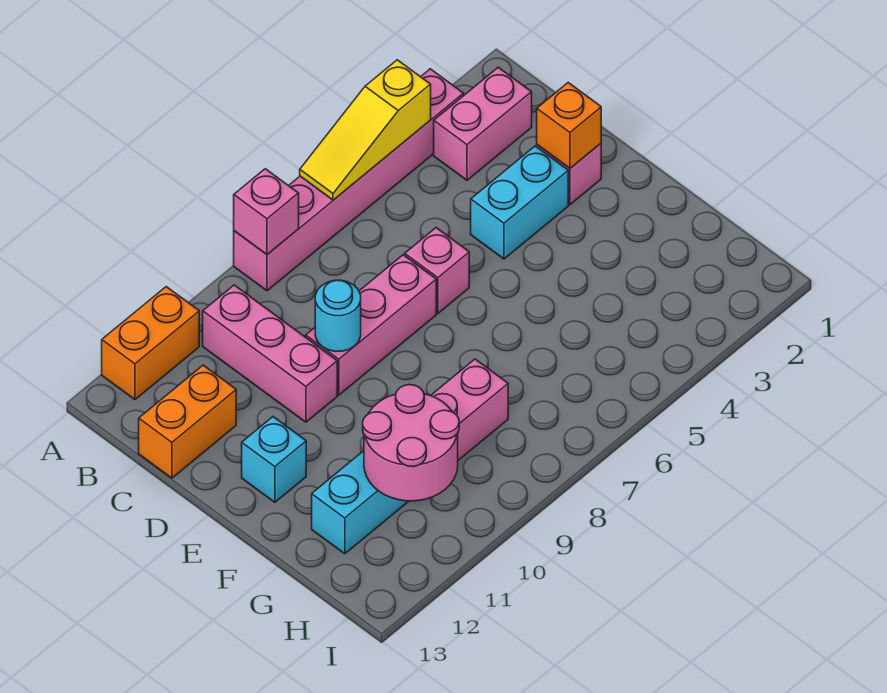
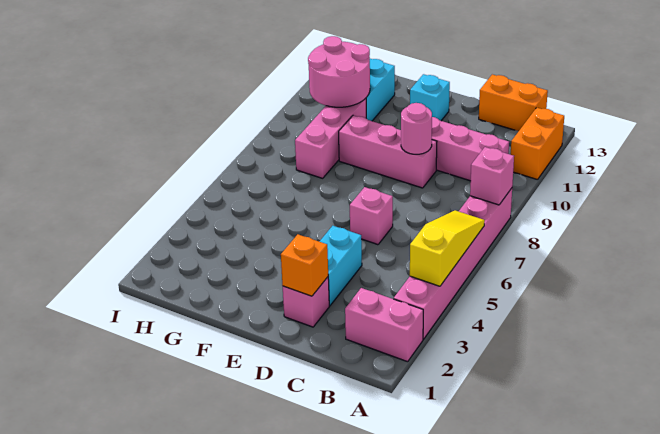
pink brick B2:B3 level 1 -> pink brick A2:B2 level 1
orange brick C12:C13 level 1 -> orange brick B13:C13 level 1
pink brick D7:D9 level 1 -> pink brick D9:F9 level 1
cyan round brick D9 level 2 -> pink round brick D9 level 2

